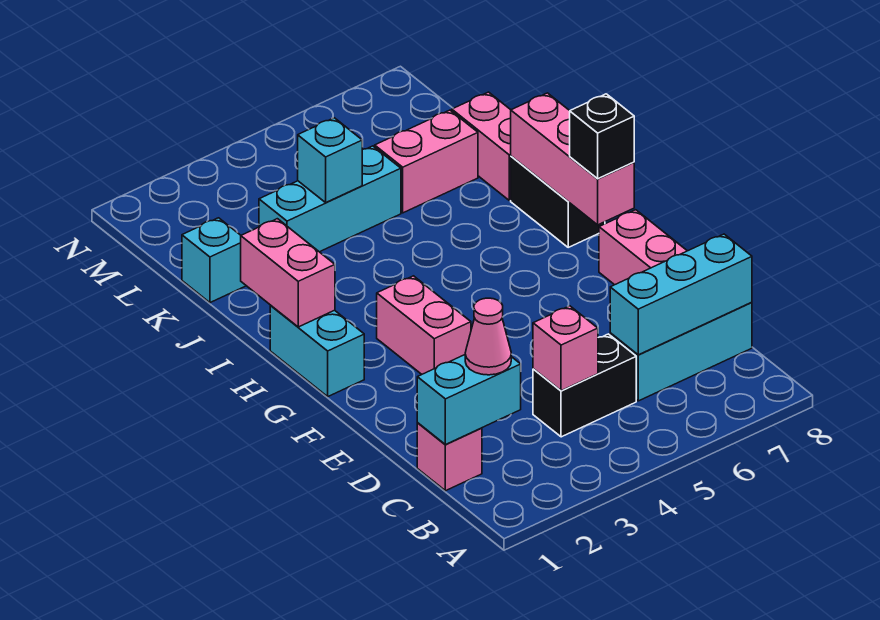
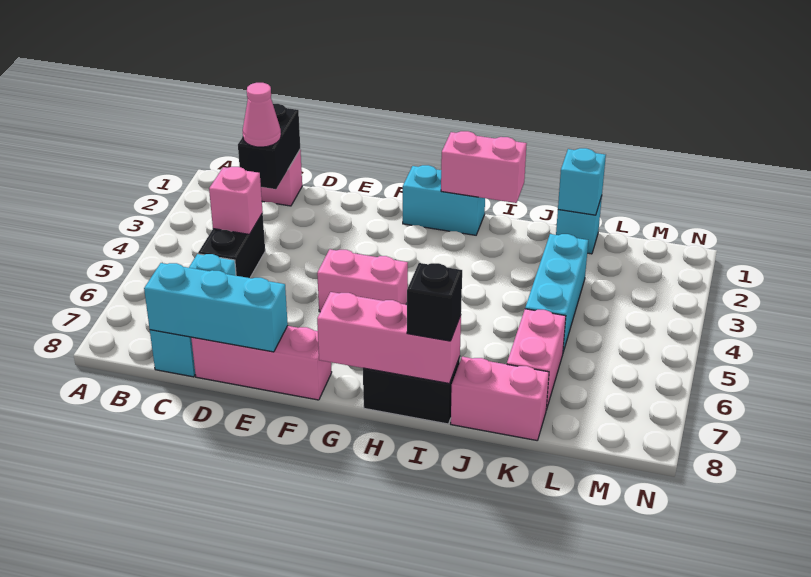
cyan brick C1:C2 level 2 -> black brick C1:C2 level 2
cyan brick C6:C8 level 2 -> cyan brick C8:E8 level 2
pink brick F3:G3 level 1 -> pink brick F5:G5 level 1
black brick G8 level 3 -> black brick I8 level 3
cyan brick K4 level 2 -> cyan brick K1 level 2

